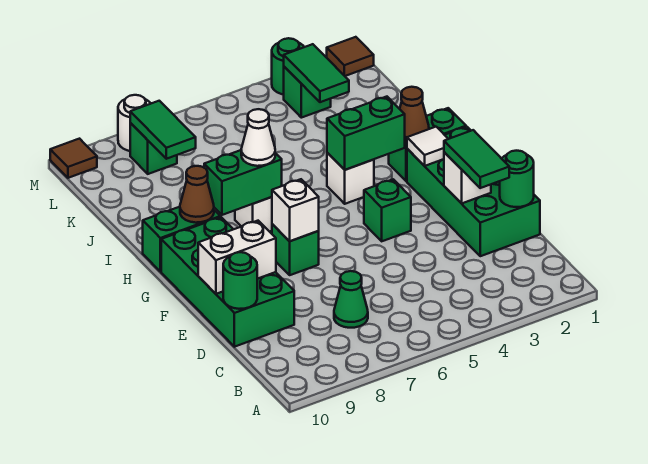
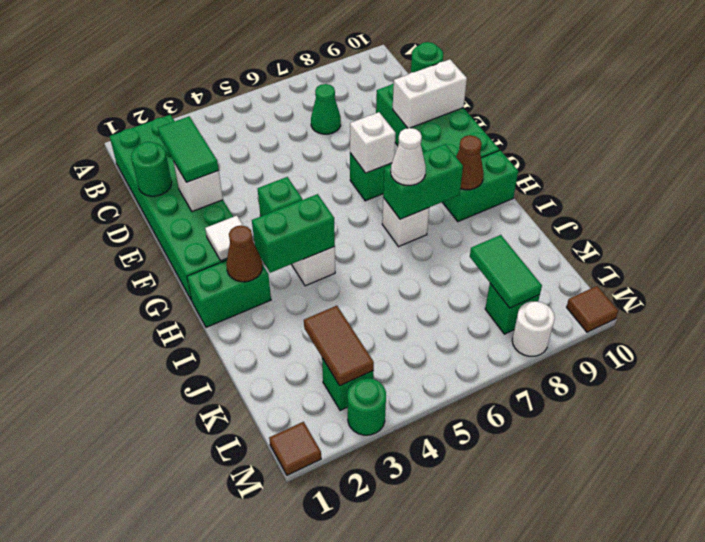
green brick D1:G2 level 1 -> green brick B1:G2 level 1
green tile K3:L3 level 2 -> brown tile K3:L3 level 2

